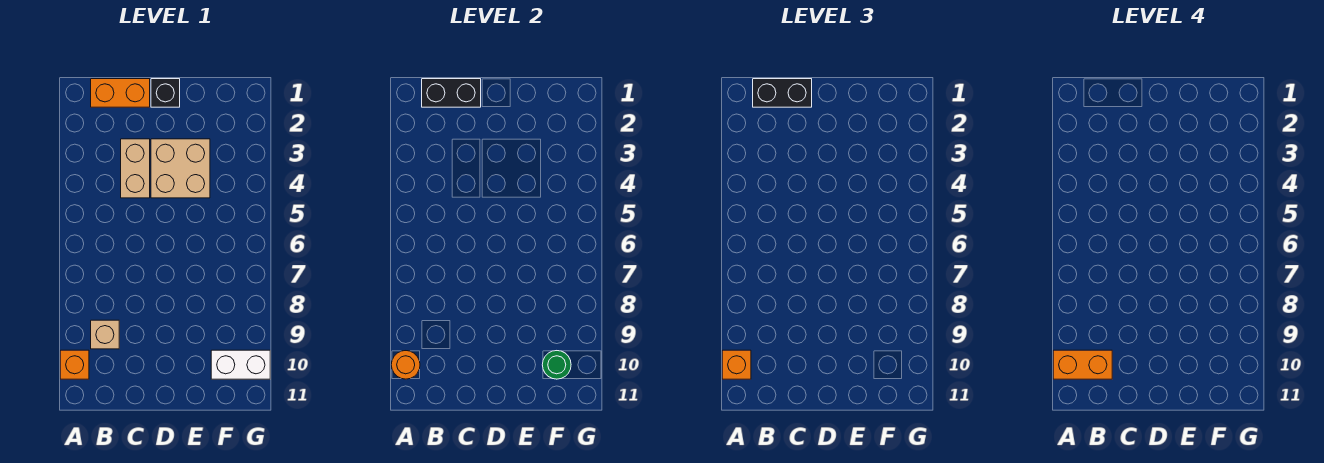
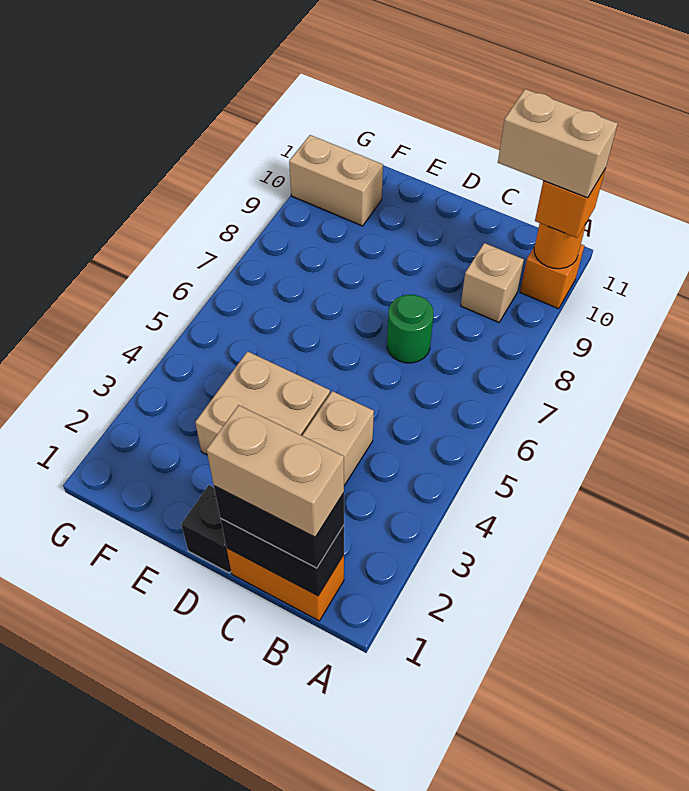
orange brick A10:B10 level 4 -> tan brick A10:B10 level 4
none -> tan brick B1:C1 level 4
white brick F10:G10 level 1 -> tan brick F10:G10 level 1
green round brick F10 level 2 -> green round brick C7 level 1

